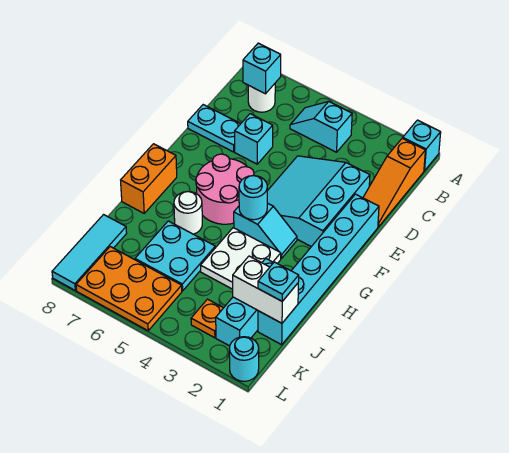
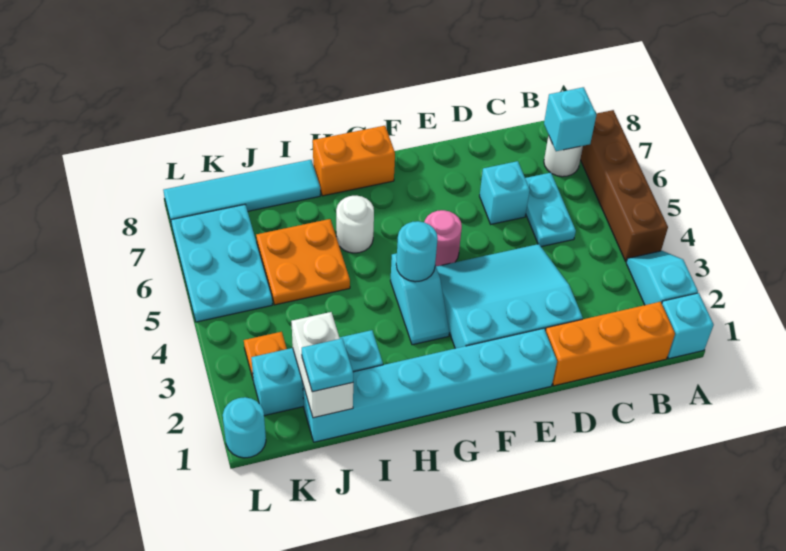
none -> brown brick A4:A7 level 1
orange slope B1:D1 level 1 top B -> orange brick B1:D1 level 1
cyan slope B4:B5 level 1 top 4 -> cyan slope A2:A3 level 1 top 2
cyan plate D7:D8 level 1 -> cyan plate C5:C6 level 1
pink round brick F5:G6 level 1 -> pink round brick F5 level 1
white plate H3:I4 level 1 -> none
cyan plate I5:J6 level 1 -> orange plate I5:J6 level 1
cyan tile J8:L8 level 1 -> cyan tile I8:L8 level 1
orange plate K5:L7 level 1 -> cyan plate K5:L7 level 1

